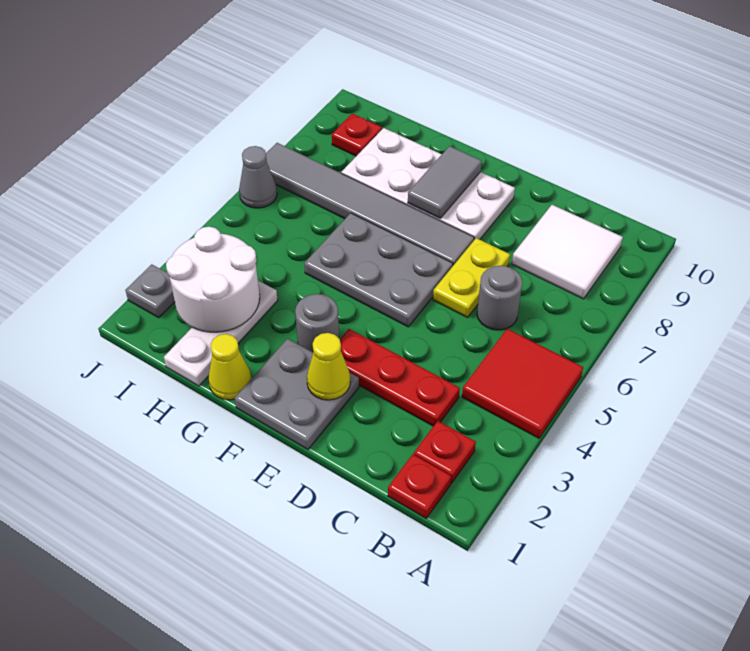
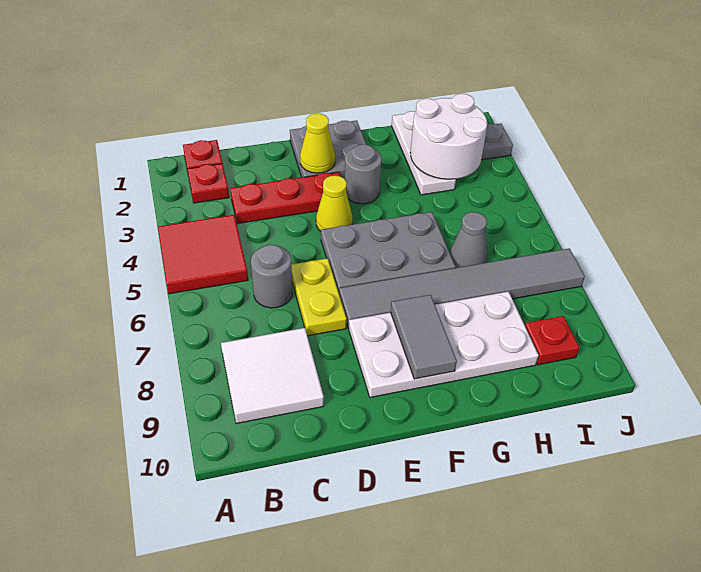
yellow cone G1 level 1 -> yellow cone E4 level 1
grey cone J6 level 1 -> grey cone H6 level 1

